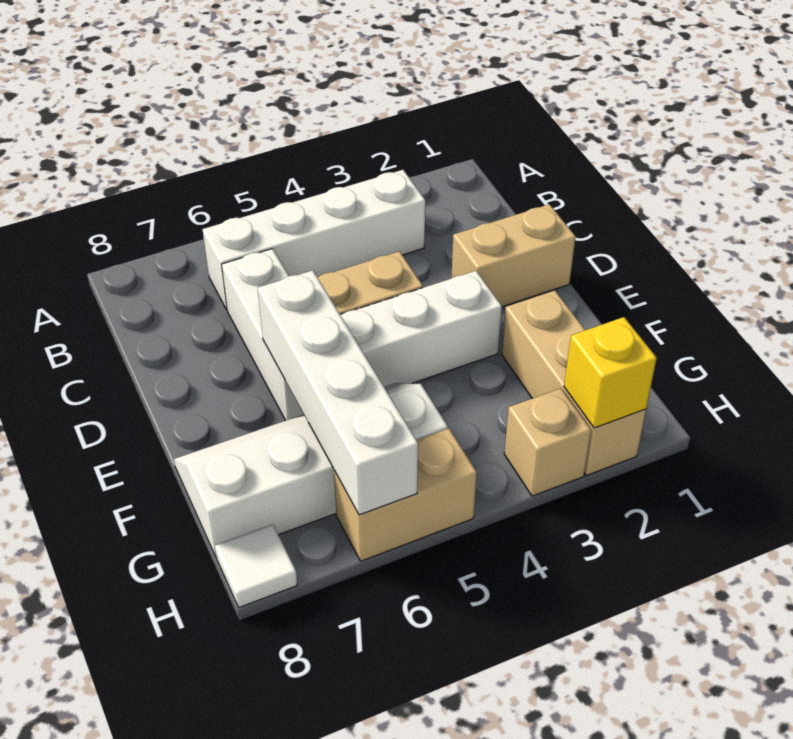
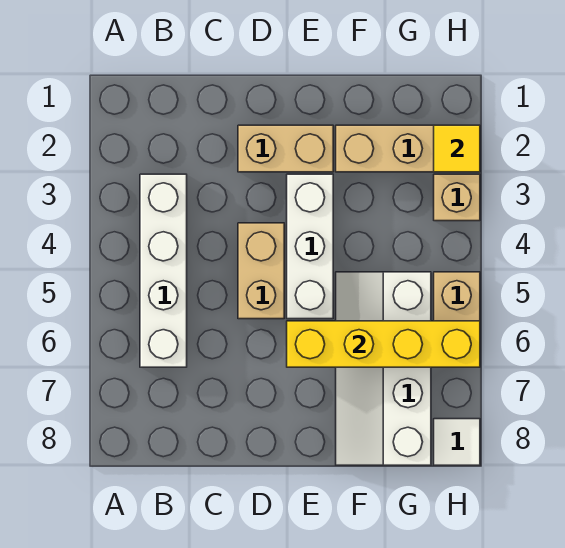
white brick C6:E6 level 1 -> none
tan brick D1:D2 level 1 -> tan brick D2:E2 level 1
white brick E6:H6 level 2 -> yellow brick E6:H6 level 2
yellow brick H2 level 2 -> yellow tile H2 level 2

